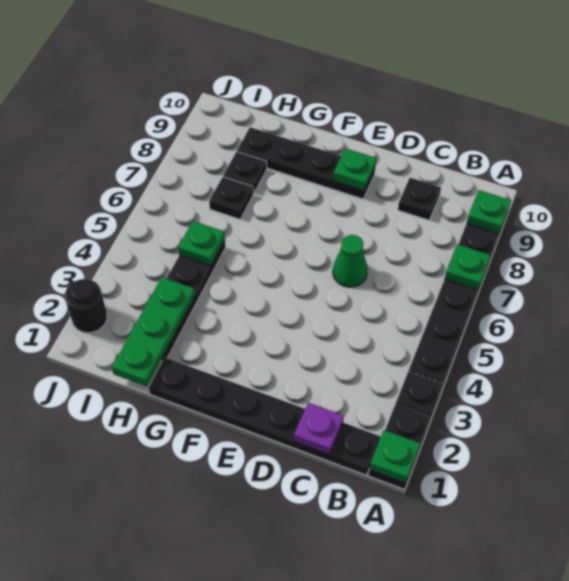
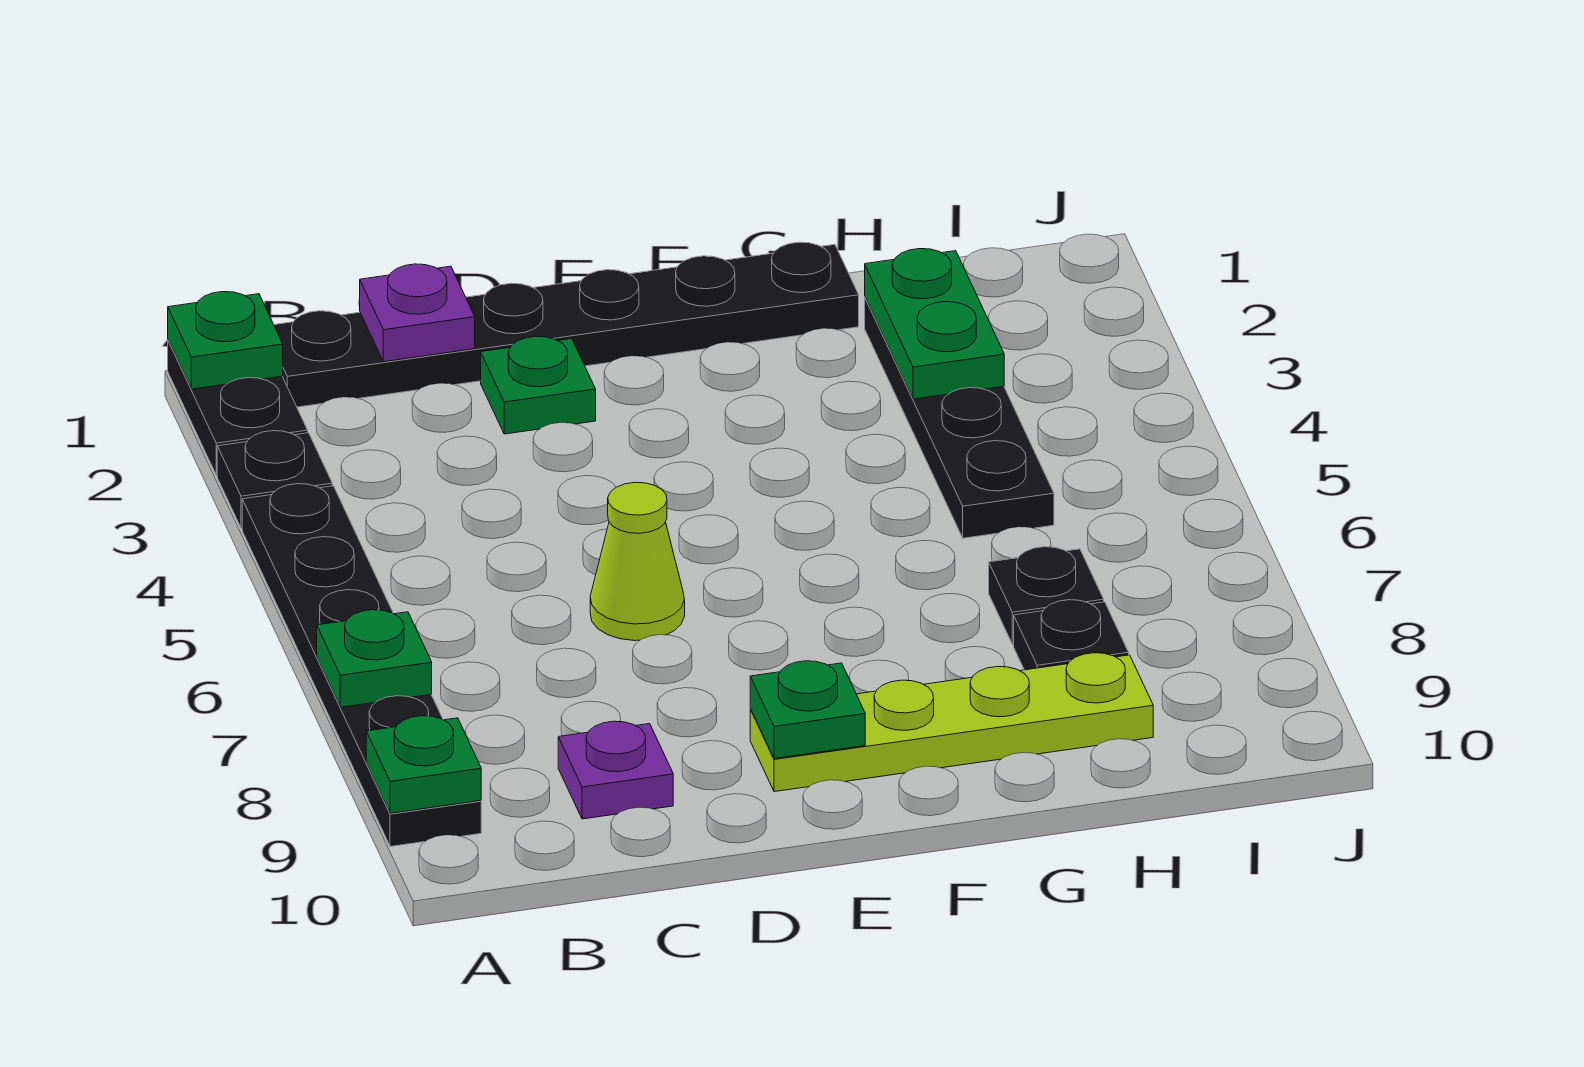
black plate C9 level 1 -> purple plate C9 level 1
green cone D6 level 1 -> lime cone D6 level 1
black plate E9:H9 level 1 -> lime plate E9:H9 level 1
green plate H1:H3 level 2 -> green plate H2:H3 level 2
green plate H5 level 2 -> green plate D2 level 1
black round brick J2 level 1 -> none

